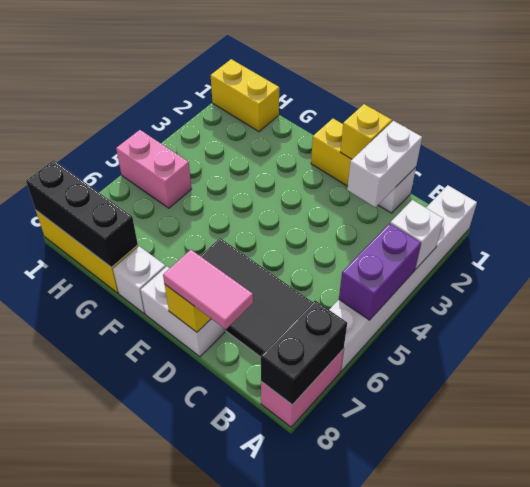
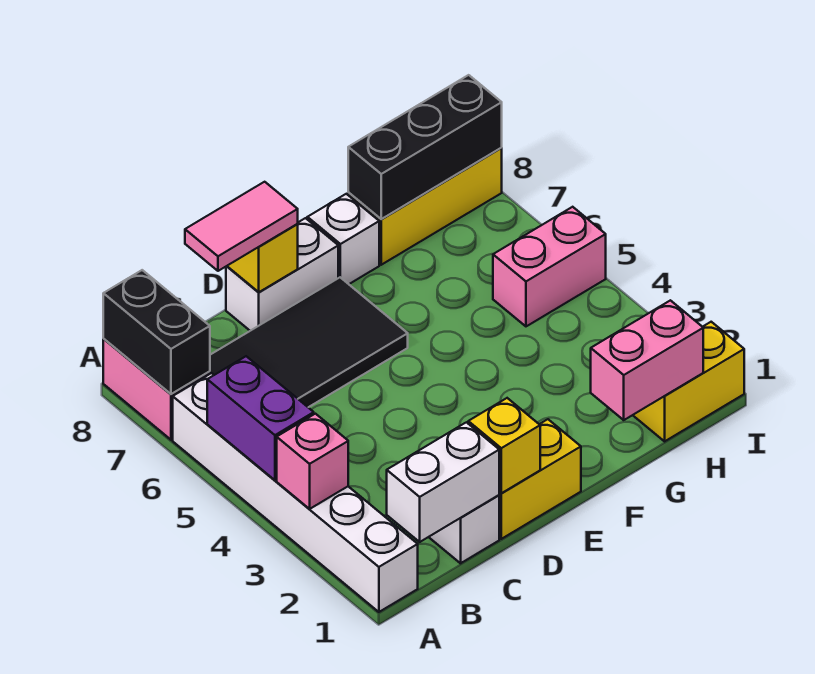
white brick A3 level 2 -> pink brick A3 level 2
white brick C1:C2 level 2 -> white brick B1:C1 level 2
none -> pink brick G1:H1 level 2

